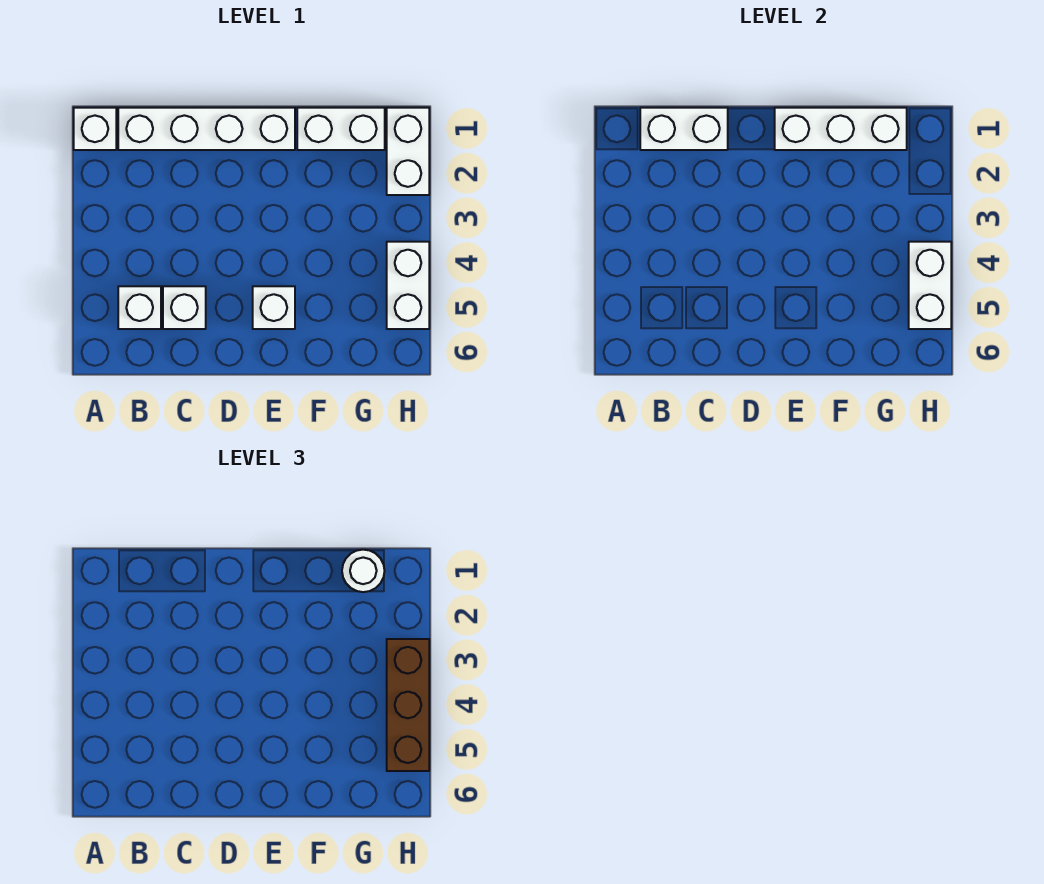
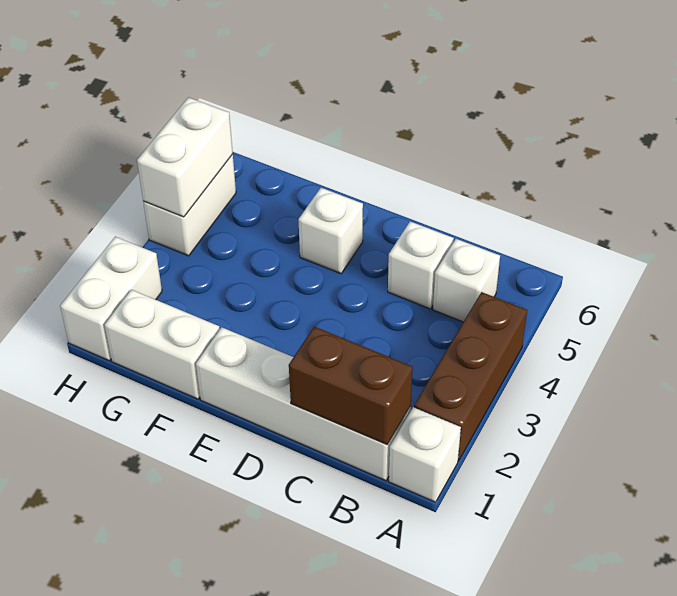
white brick B1:C1 level 2 -> brown brick B1:C1 level 2
white brick E1:G1 level 2 -> none
white round brick G1 level 3 -> none
brown brick H3:H5 level 3 -> brown brick A2:A4 level 1

